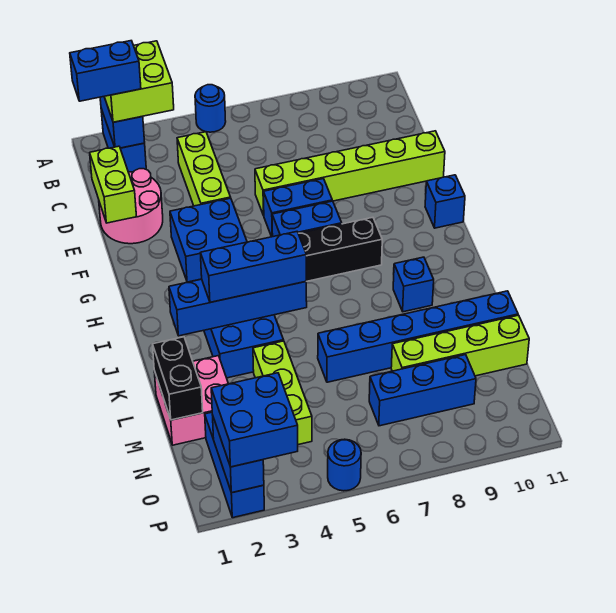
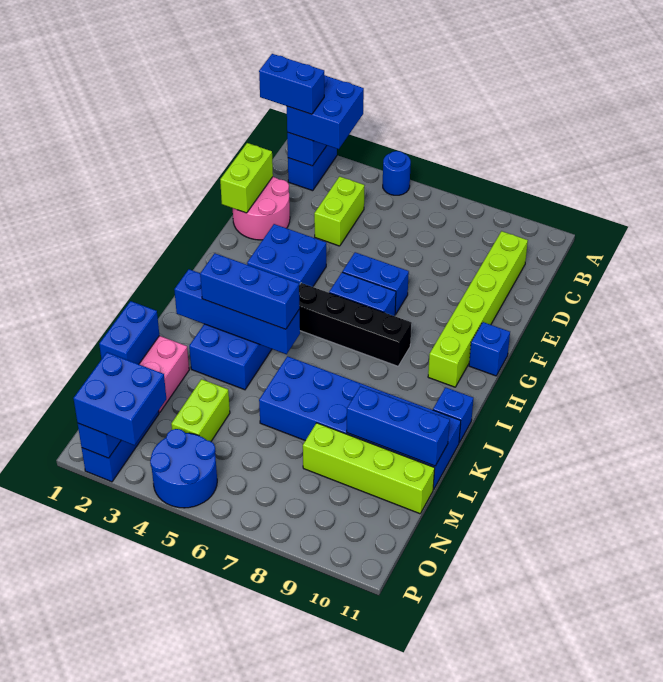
lime brick A2:B3 level 3 -> blue brick A2:B3 level 3
lime brick C4:E4 level 1 -> lime brick C4:D4 level 1
lime brick E6:E11 level 1 -> lime brick C10:H10 level 1
blue brick J9 level 1 -> blue brick J11 level 1
black brick L1:M1 level 2 -> blue brick L1:M1 level 2
lime brick L4:N4 level 1 -> lime brick M4:N4 level 1
blue brick L6:L11 level 1 -> blue brick K6:L11 level 1
blue brick N7:N9 level 1 -> blue brick L9:L11 level 2
blue round brick P5 level 1 -> blue round brick O4:P5 level 1

